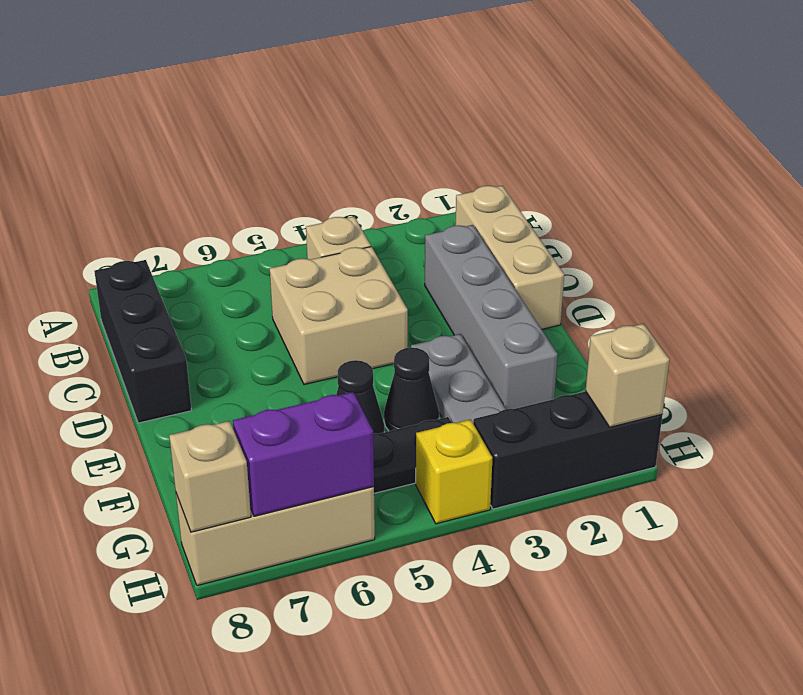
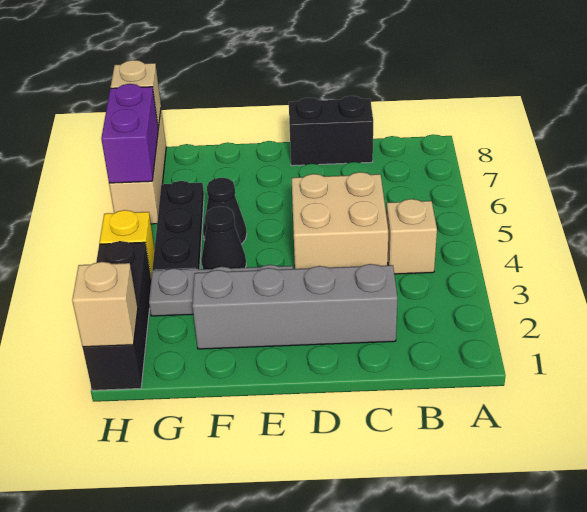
tan brick B1:D1 level 1 -> none
black brick B8:D8 level 1 -> black brick C8:D8 level 1

